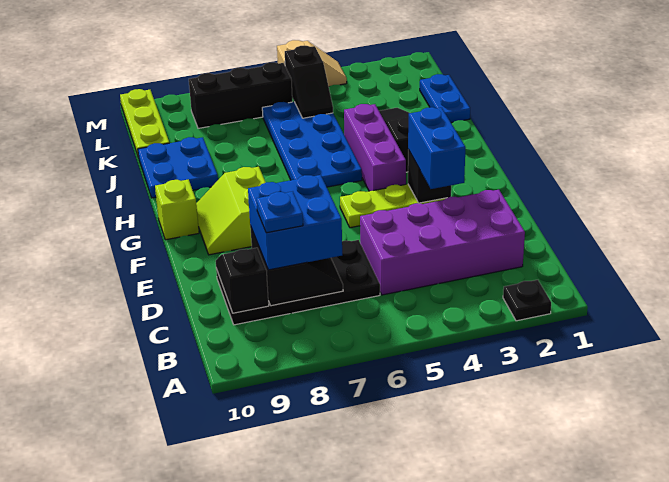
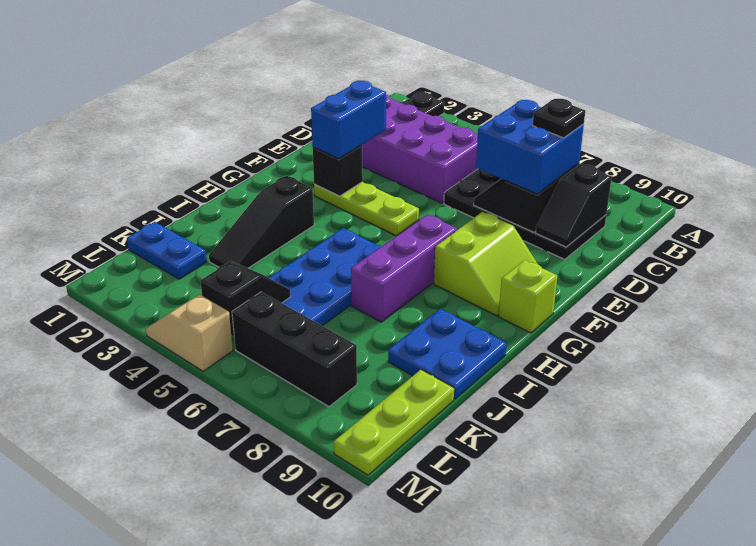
blue plate C8 level 4 -> black plate C8 level 4
purple brick G4:I4 level 1 -> purple brick G7:I7 level 1
blue plate J1:K1 level 1 -> blue plate K1:K2 level 1

